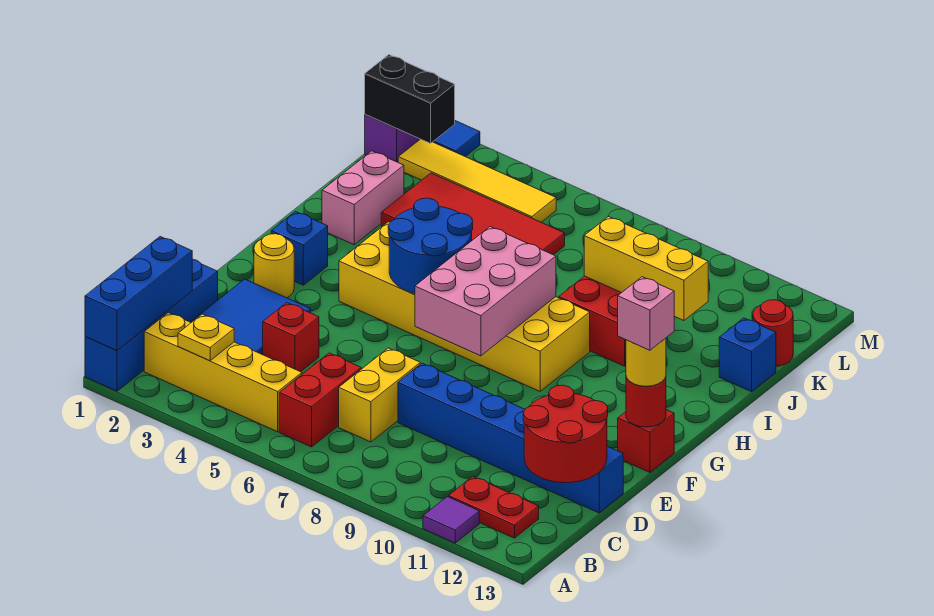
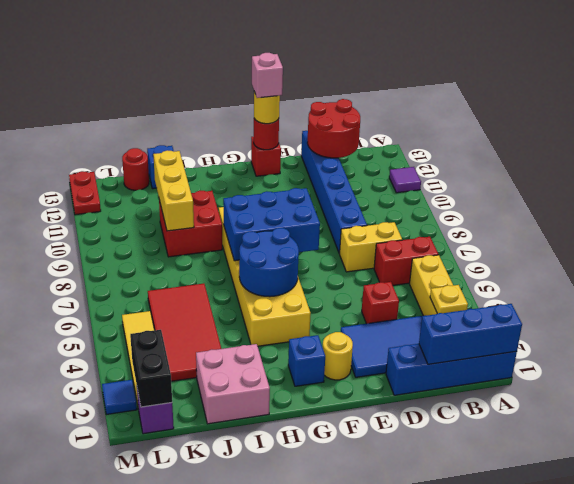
red plate B11:B12 level 1 -> red plate M12:M13 level 1
pink brick F7:H8 level 2 -> blue brick F7:H8 level 2
pink brick I2:J2 level 1 -> pink brick I1:J2 level 1

